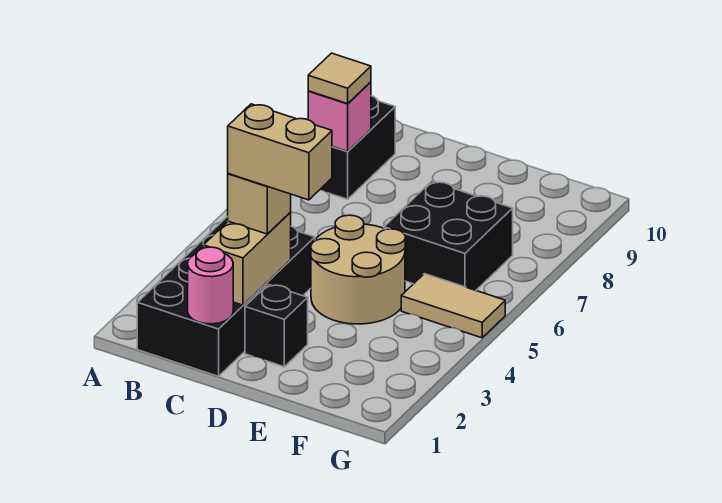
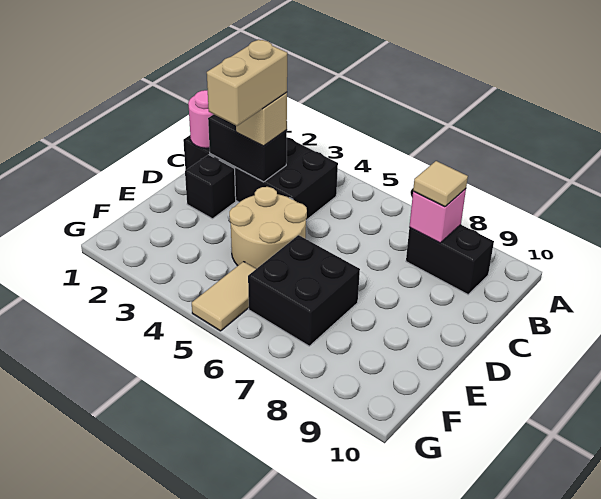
tan brick C2:C3 level 2 -> black brick C2:C3 level 2

